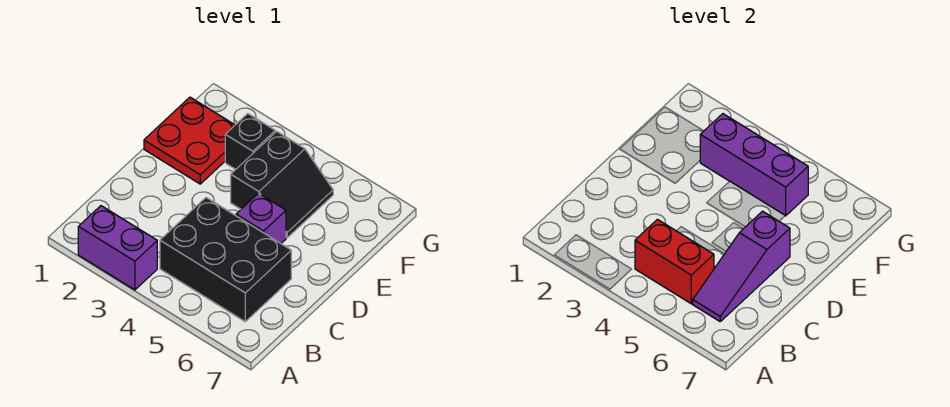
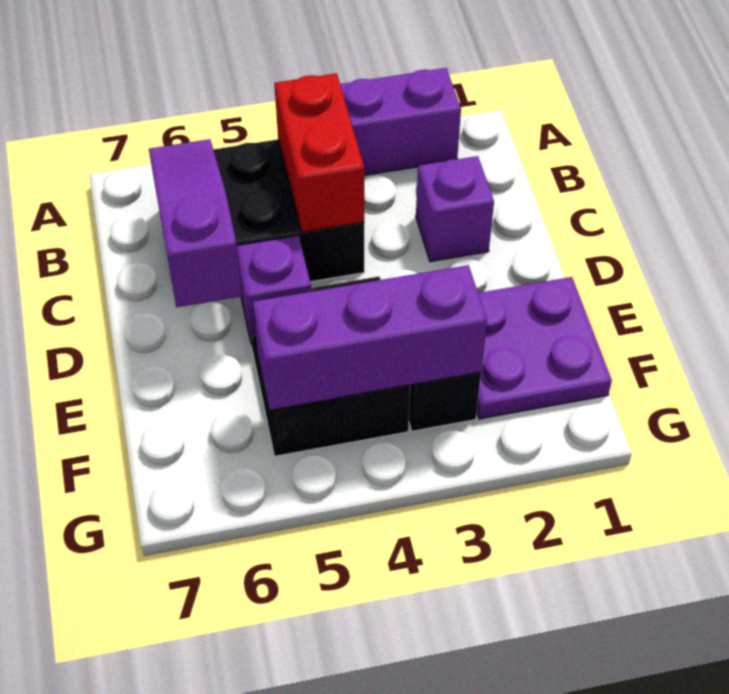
red brick B4:B5 level 2 -> red brick B4:C4 level 2
none -> purple brick C2 level 1
red plate E1:F2 level 1 -> purple plate E1:F2 level 1

